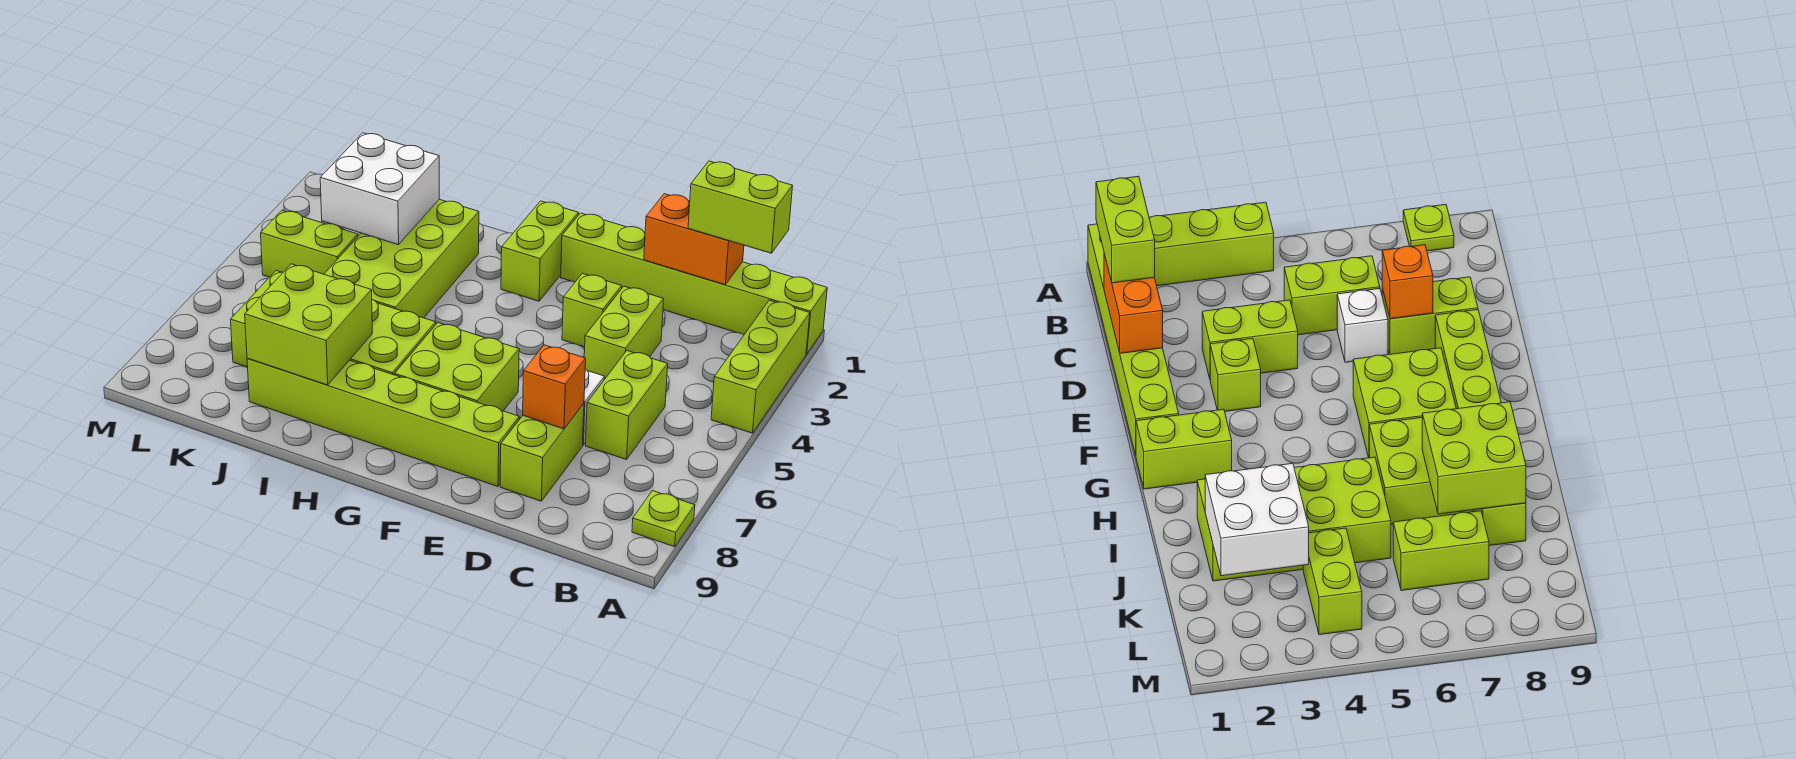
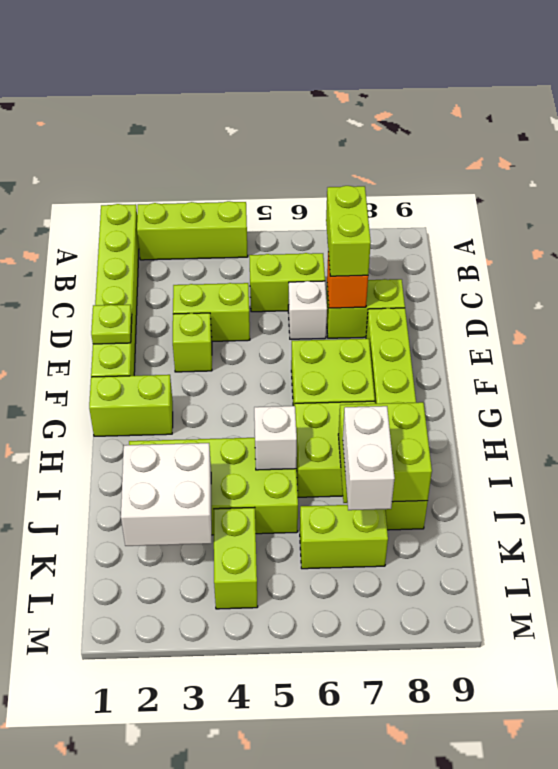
lime plate A8 level 1 -> lime plate E1 level 2
lime brick B1:C1 level 3 -> lime brick C7:D7 level 3
orange brick C1:D1 level 2 -> none
none -> white brick I5 level 2
none -> white brick J7:K7 level 3

